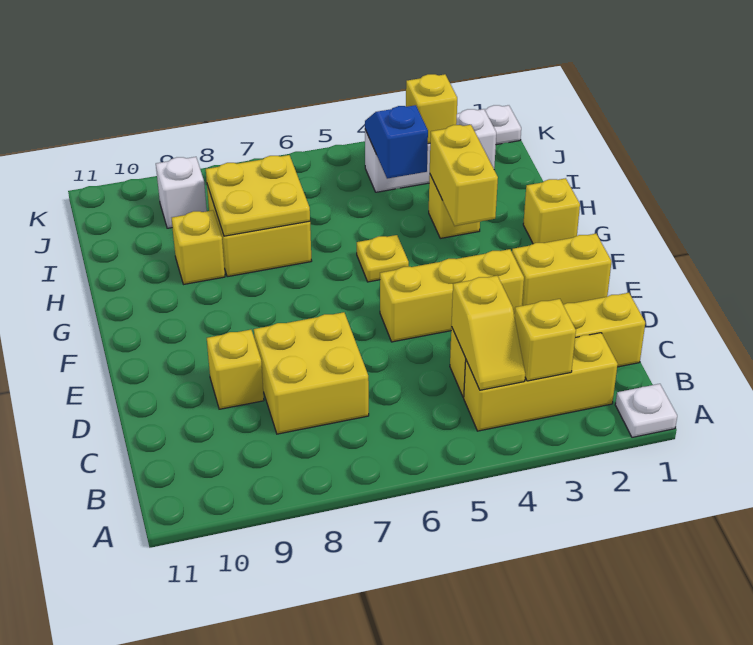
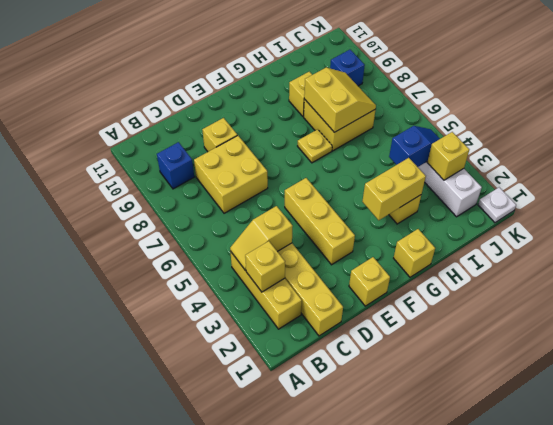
white plate A1 level 1 -> none
none -> blue brick B9 level 1
yellow brick E1:E2 level 1 -> yellow brick E1 level 1
yellow plate G5 level 1 -> yellow plate G7 level 1
yellow plate H7:I8 level 2 -> yellow slope H7:I8 level 2 top H
white brick J9 level 1 -> blue brick J9 level 1

